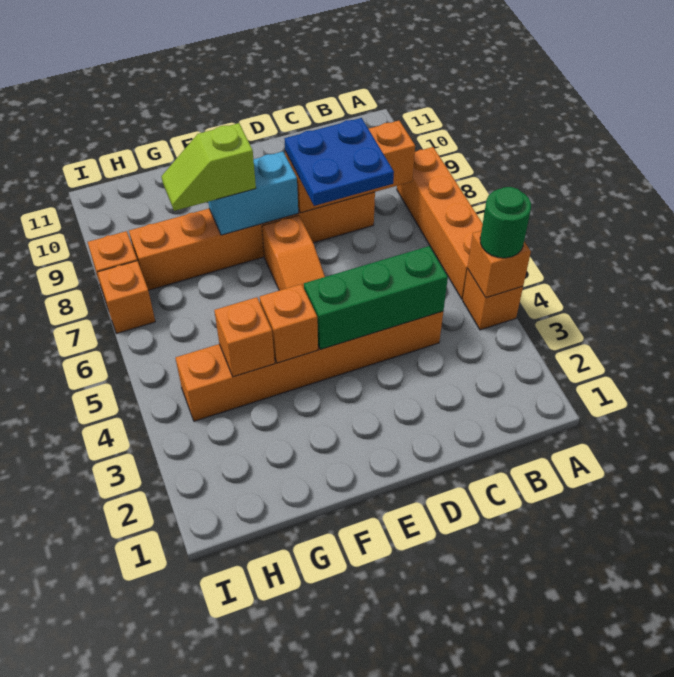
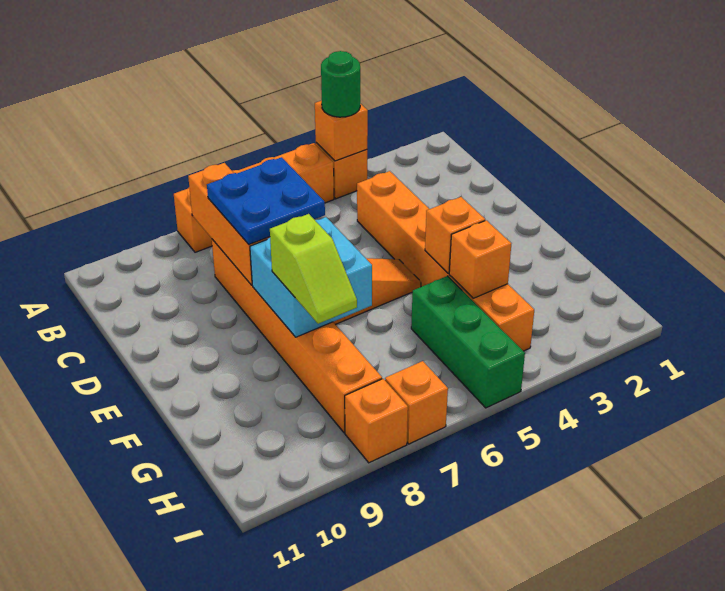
green brick C4:E4 level 2 -> green brick G5:I5 level 1
cyan brick E8:F8 level 2 -> cyan brick E7:F8 level 2

